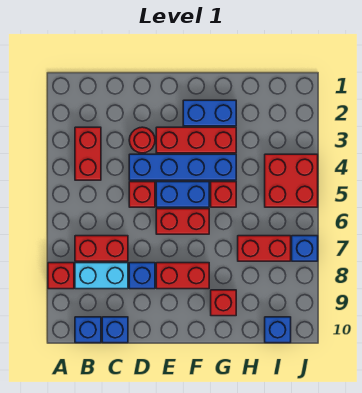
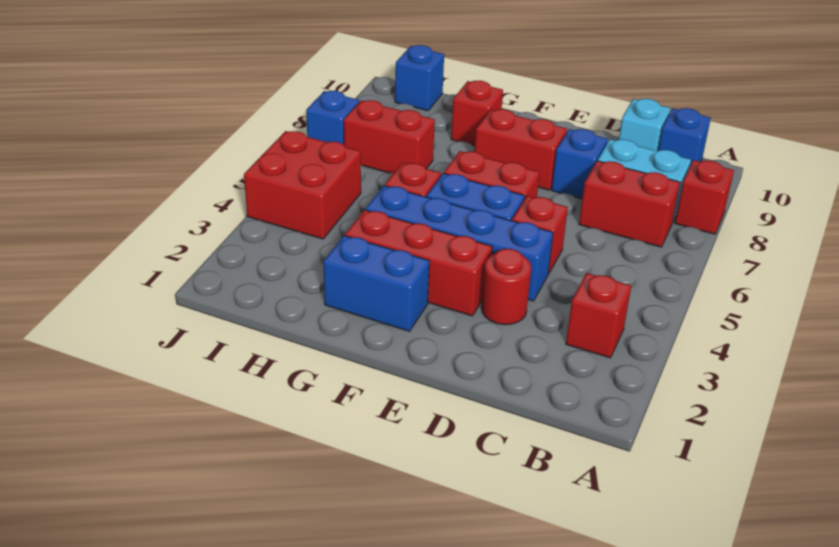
red brick B3:B4 level 1 -> red brick B3 level 1
blue brick C10 level 1 -> cyan brick C10 level 1

